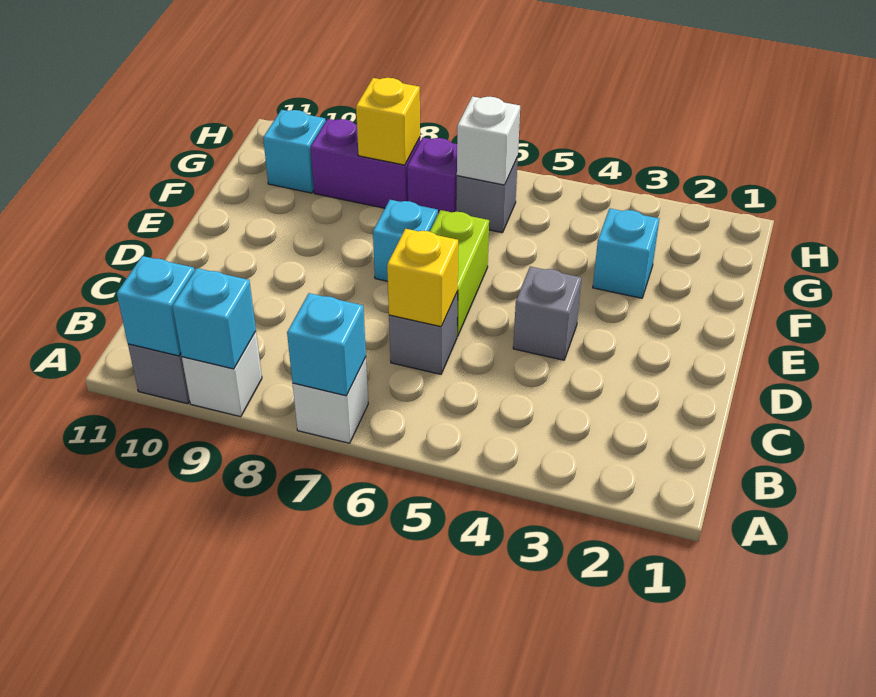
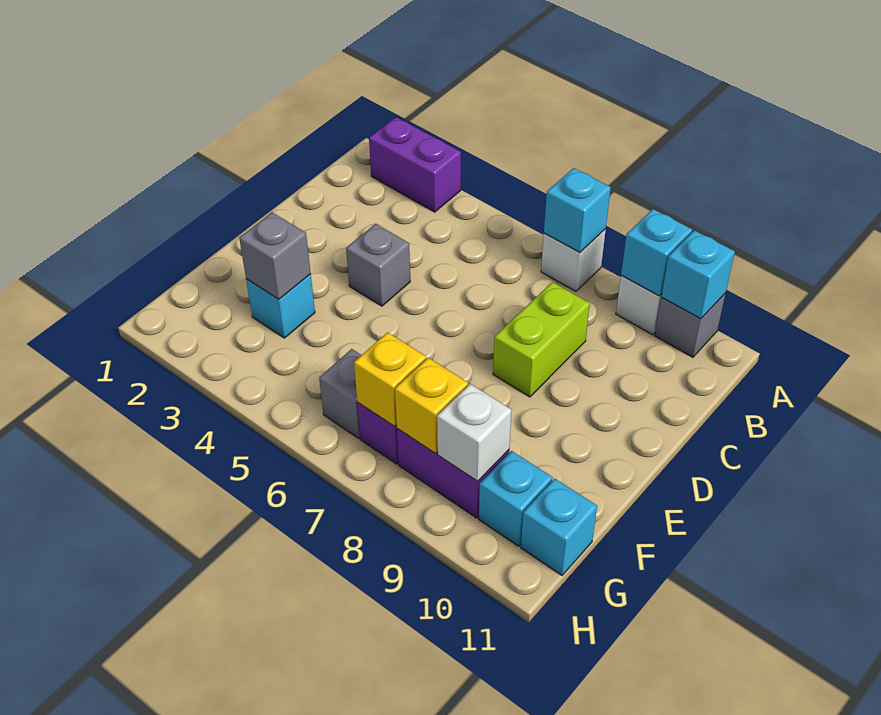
none -> purple brick A2:A3 level 1
grey brick C6 level 1 -> grey brick F3 level 2
yellow brick C6 level 2 -> yellow brick G7 level 2
lime brick D6:E6 level 1 -> lime brick C8:D8 level 1
cyan brick E7 level 1 -> cyan brick G11 level 1
white brick G6 level 2 -> white brick G9 level 2

